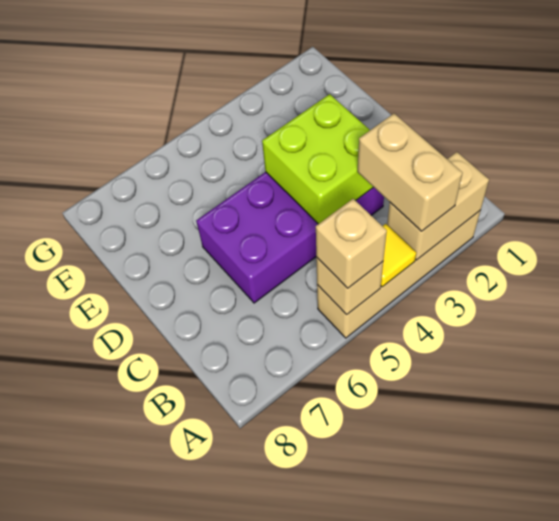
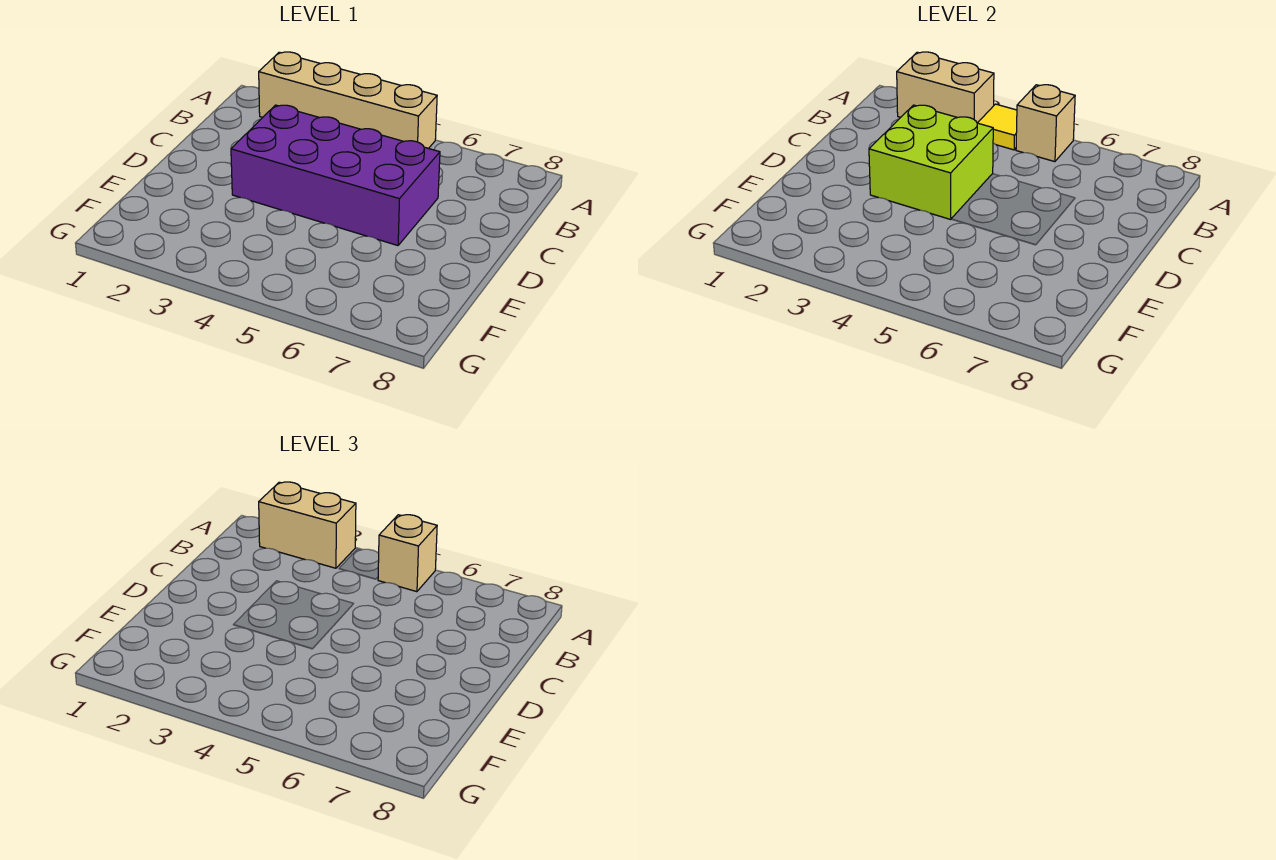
tan brick A3:B3 level 3 -> tan brick A2:A3 level 3

